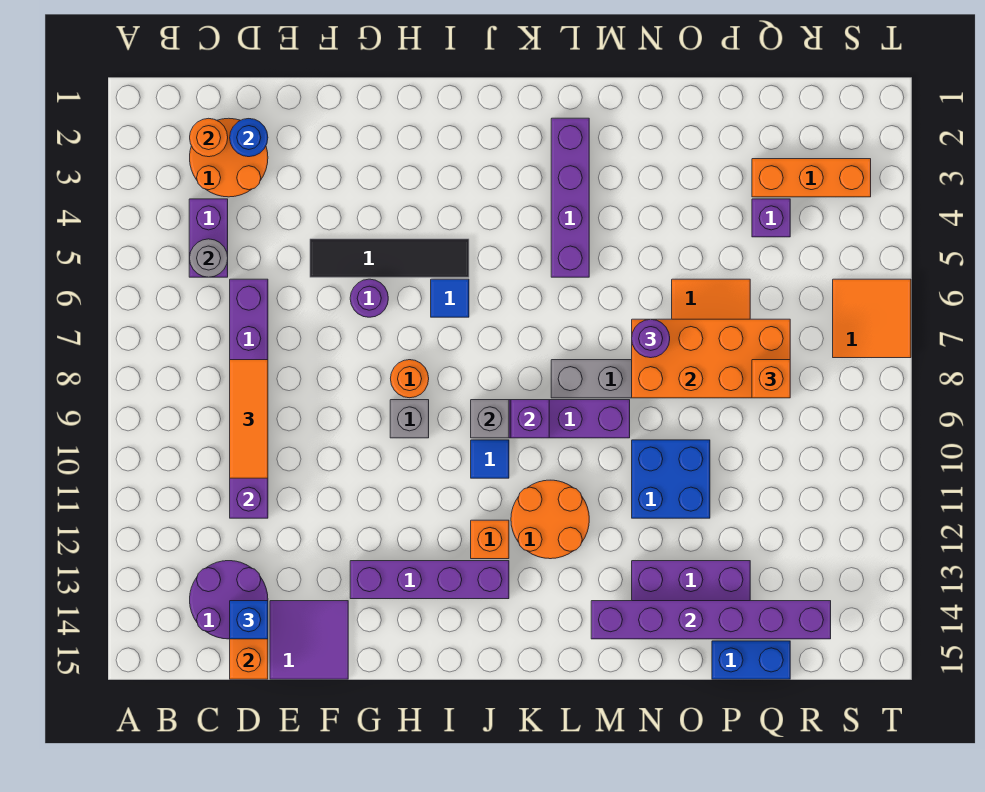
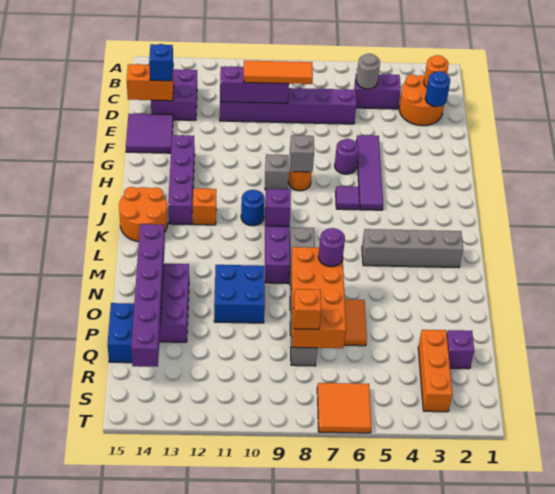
purple round brick C13:D14 level 1 -> purple brick C13:D14 level 1
black tile F5:I5 level 1 -> purple tile F5:I5 level 1
blue tile I6 level 1 -> purple tile I6 level 1
grey brick J9 level 2 -> grey brick H8 level 2
blue tile J10 level 1 -> blue round brick J10 level 1
orange round brick K11:L12 level 1 -> orange round brick J14:K15 level 1
purple brick L2:L5 level 1 -> grey brick L2:L5 level 1
purple brick Q4 level 1 -> purple brick Q2 level 1

